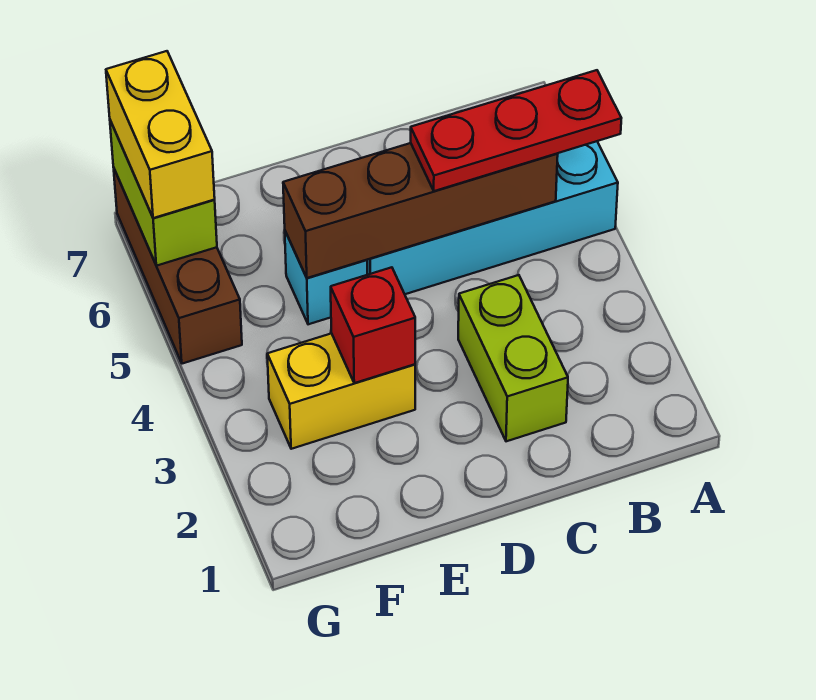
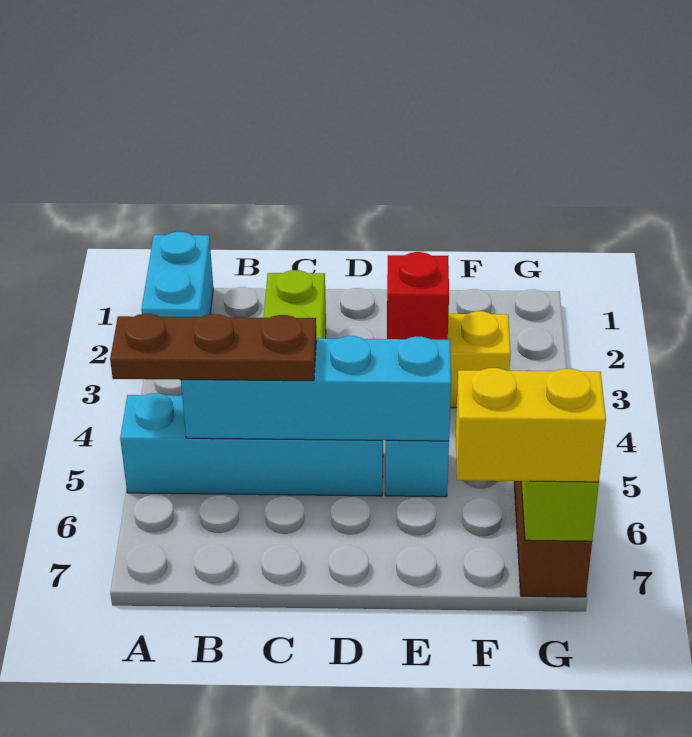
none -> cyan brick A1:A2 level 1
red plate A5:C5 level 3 -> brown plate A5:C5 level 3
brown brick B5:E5 level 2 -> cyan brick B5:E5 level 2
yellow brick G6:G7 level 3 -> yellow brick F7:G7 level 3

